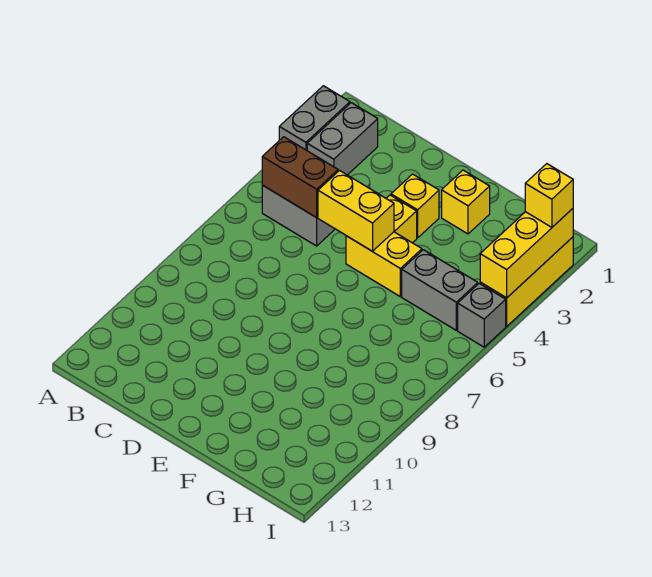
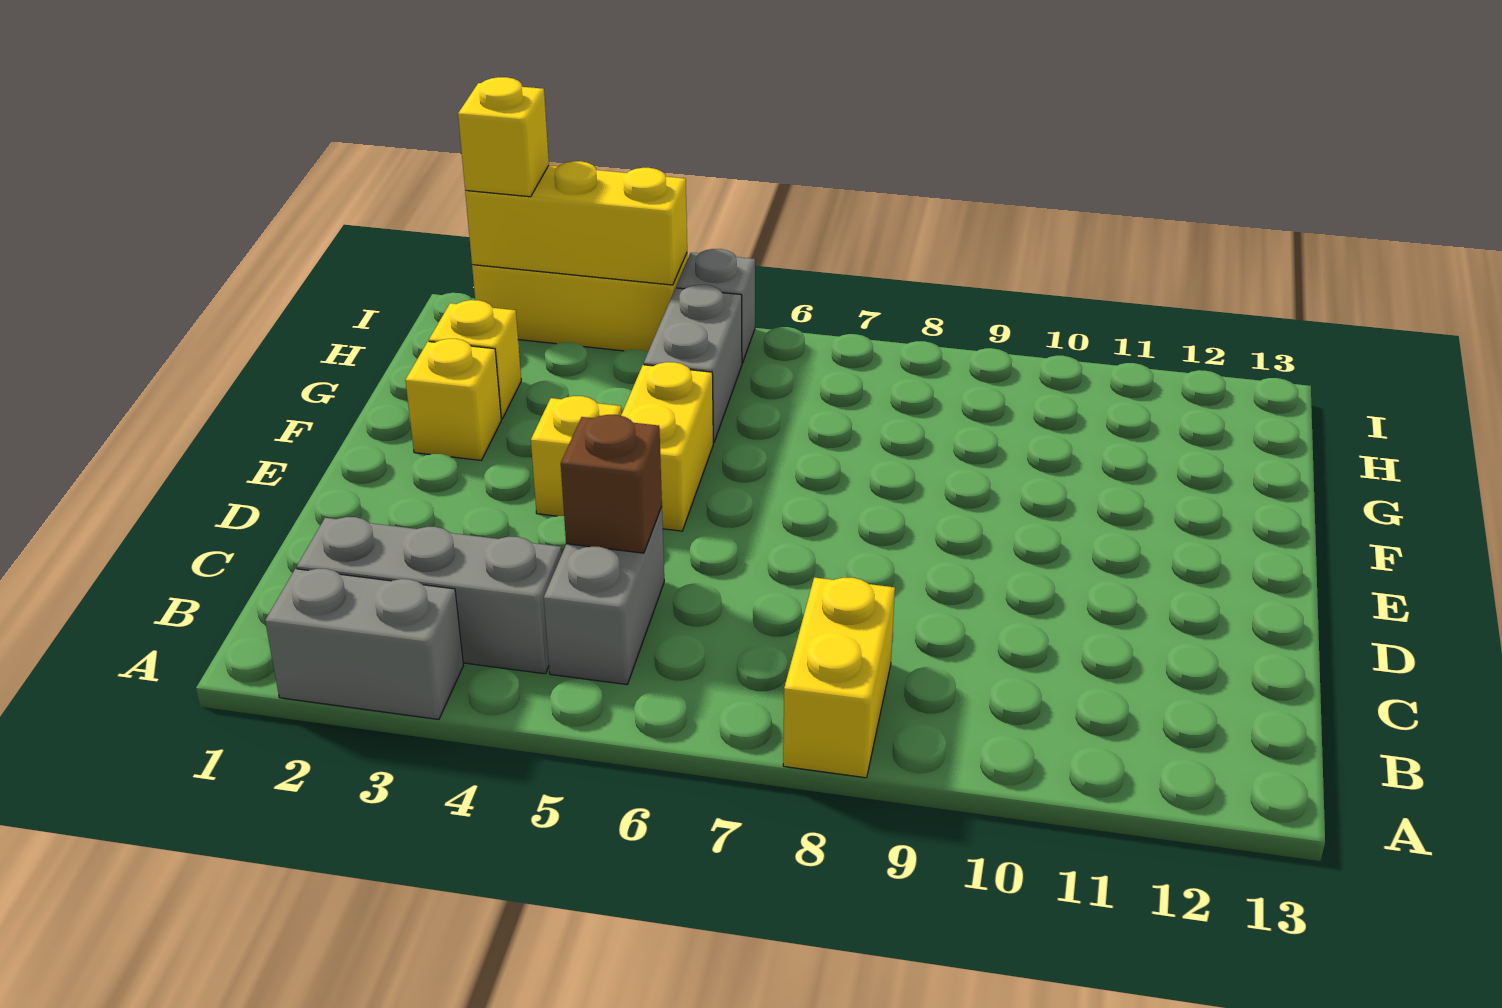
grey brick B2:B3 level 1 -> grey brick B2:B4 level 1
brown brick B5:C5 level 2 -> brown brick C5 level 2
yellow brick D5:E5 level 2 -> yellow brick A8:B8 level 1
yellow brick E3 level 1 -> yellow brick G2 level 1

